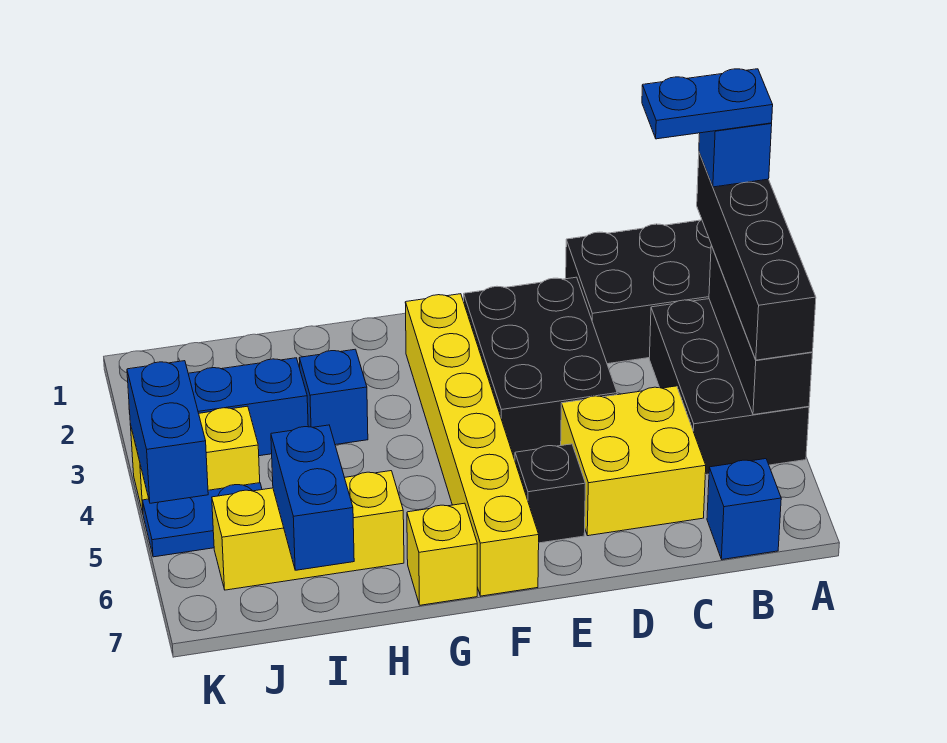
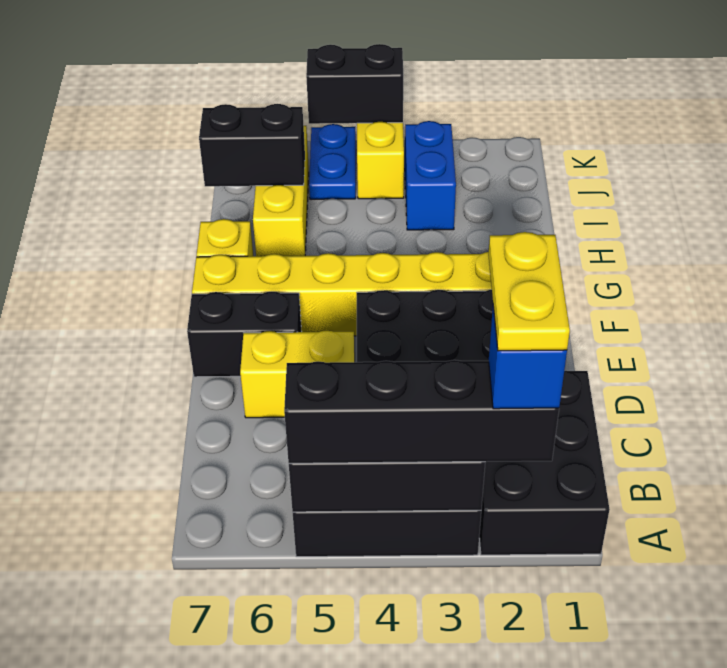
blue plate A2:B2 level 5 -> yellow plate A2:B2 level 5
blue brick B7 level 1 -> none
yellow brick C5:D6 level 1 -> yellow brick D5:D6 level 1
black brick E6 level 1 -> black brick E6:E7 level 1
blue brick H3 level 1 -> none
blue brick I6:I7 level 2 -> black brick I6:I7 level 2
blue brick K4:K5 level 2 -> black brick K4:K5 level 2

